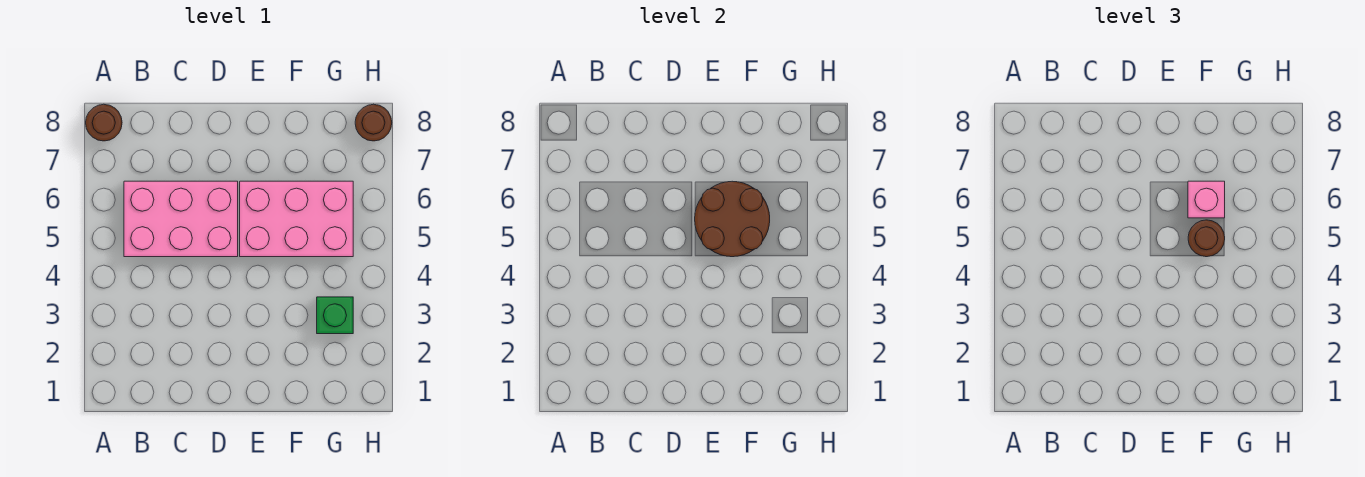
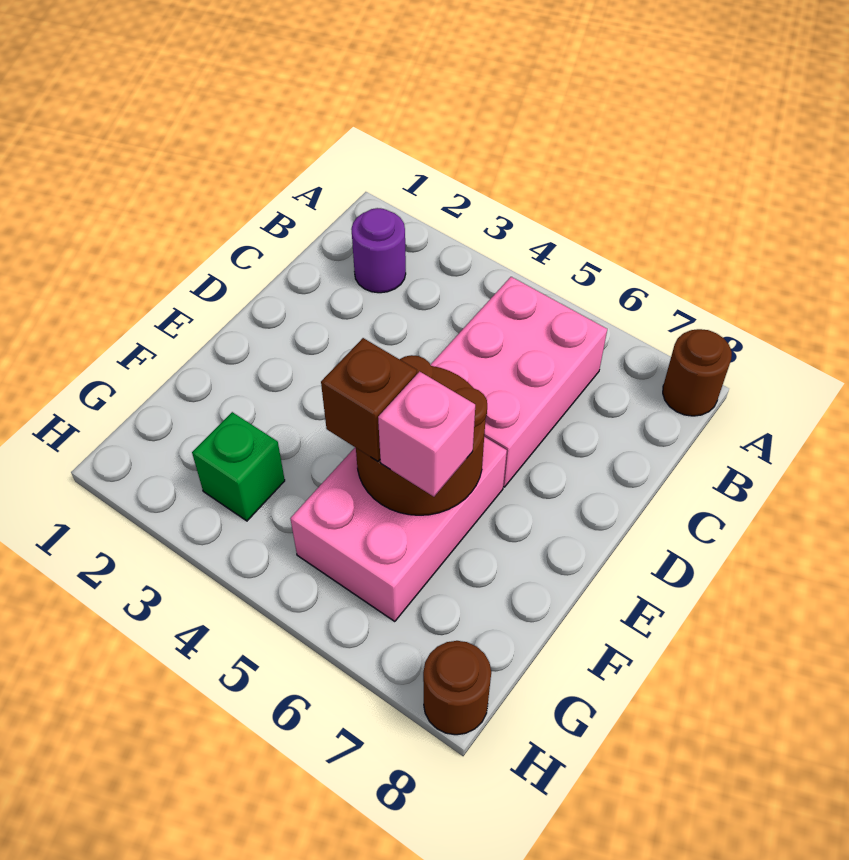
none -> purple round brick B2 level 1
brown round brick F5 level 3 -> brown brick F5 level 3

